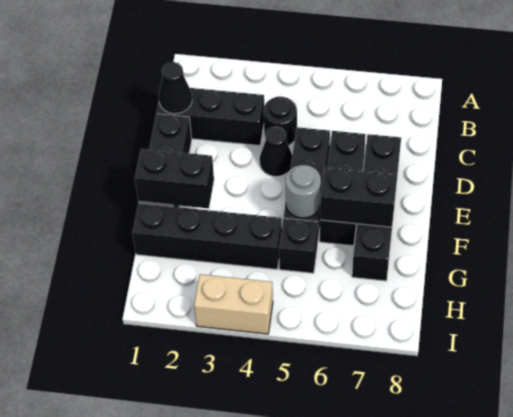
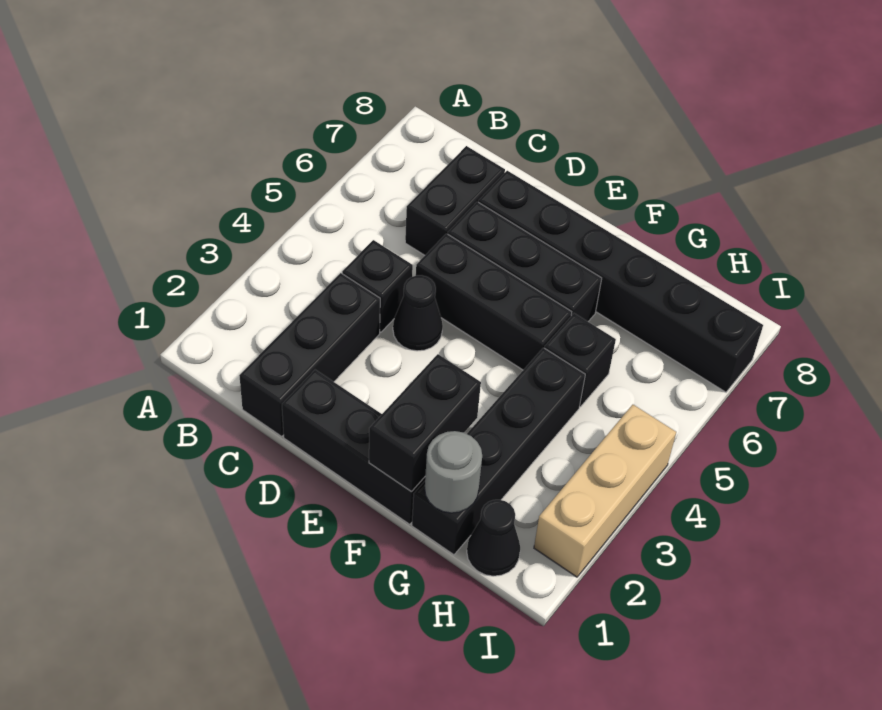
black cone C1 level 2 -> black cone H1 level 1
black round brick C4 level 1 -> black brick C4 level 1
black brick D7:G7 level 1 -> black brick D7:I7 level 1
grey round brick F5 level 2 -> grey round brick G1 level 2
black brick F6:F7 level 2 -> black brick C6:C7 level 1
tan brick I3:I4 level 1 -> tan brick I2:I4 level 1

